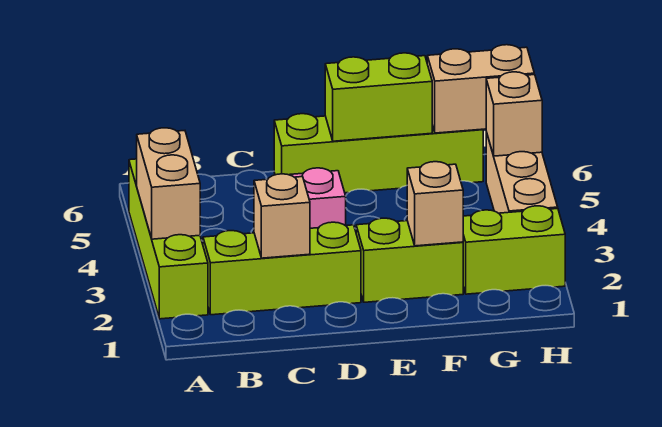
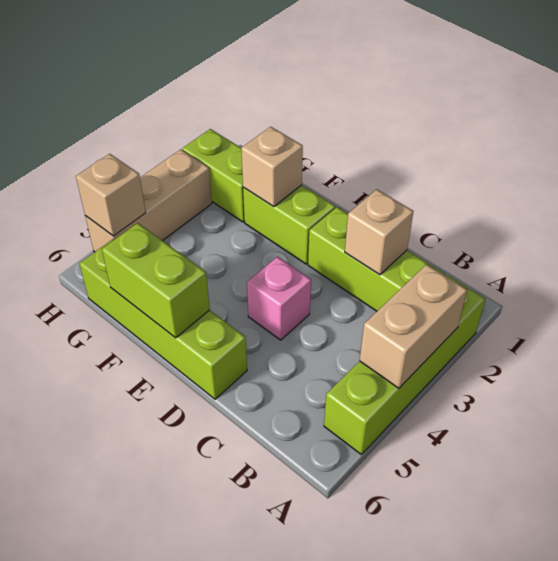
tan brick G6:H6 level 2 -> none

